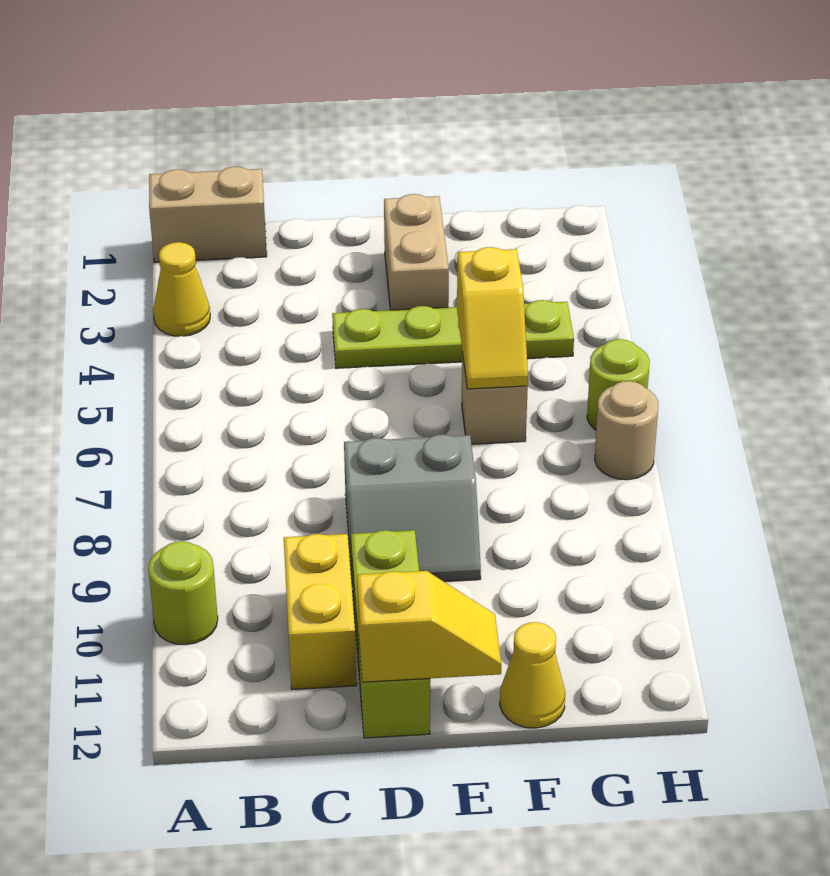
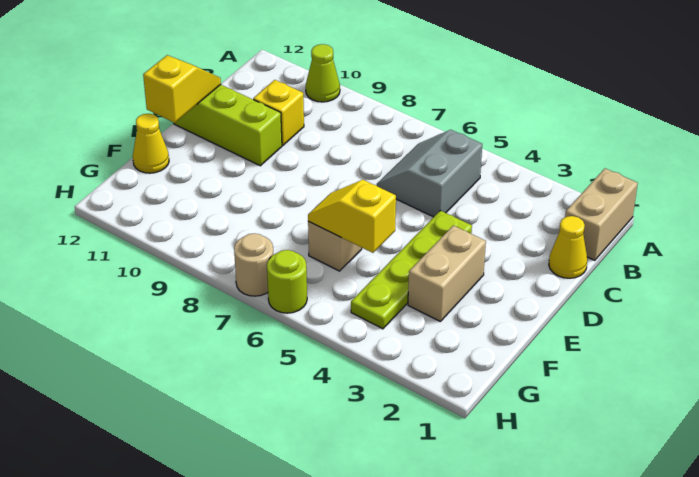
yellow cone A3 level 1 -> yellow cone C1 level 1
lime round brick A10 level 1 -> lime cone A10 level 1
yellow brick C10:C11 level 1 -> yellow brick C10 level 1
grey slope D8:E9 level 1 top 8 -> grey slope B5:C6 level 1 top 5
yellow slope D12:E12 level 2 top D -> yellow slope D12:E12 level 2 top E
tan brick E2:E3 level 1 -> tan brick E3:F3 level 1

